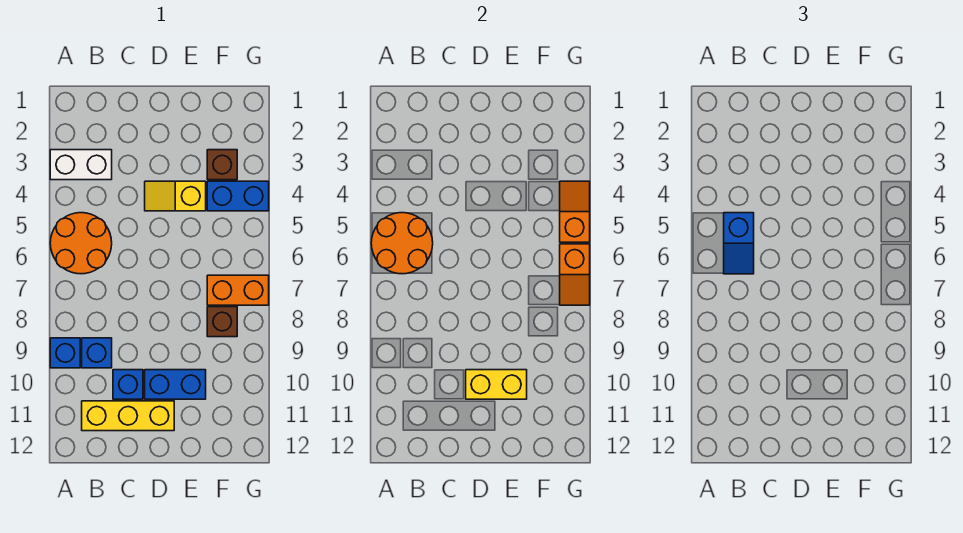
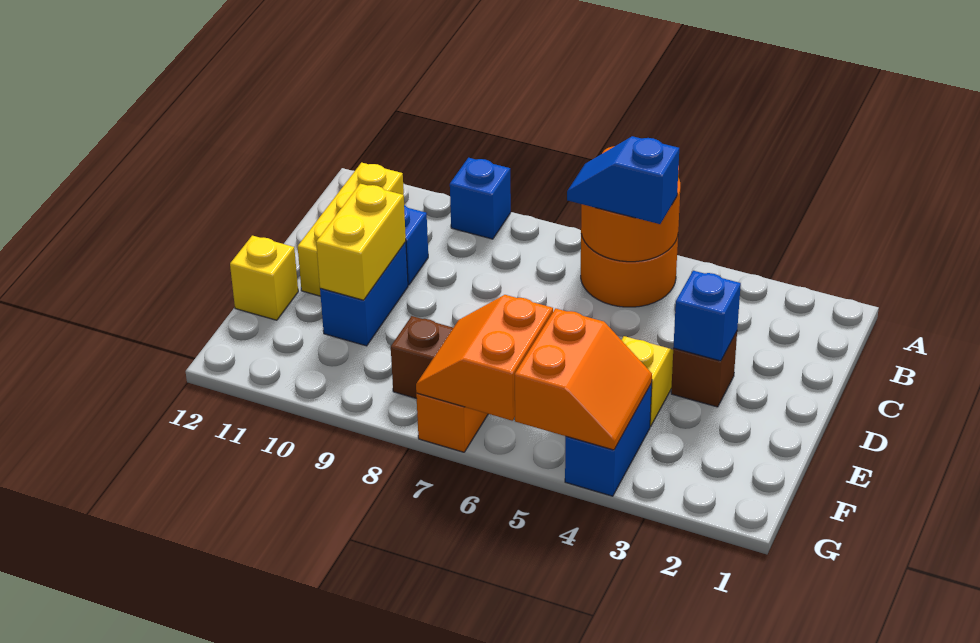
white brick A3:B3 level 1 -> none
blue brick B9 level 1 -> blue brick D3 level 2
none -> yellow brick E12 level 1
brown brick F3 level 1 -> brown brick D3 level 1
orange slope G4:G5 level 2 top 5 -> orange slope F4:G5 level 2 top 5
orange slope G6:G7 level 2 top 6 -> orange slope F6:G7 level 2 top 6

